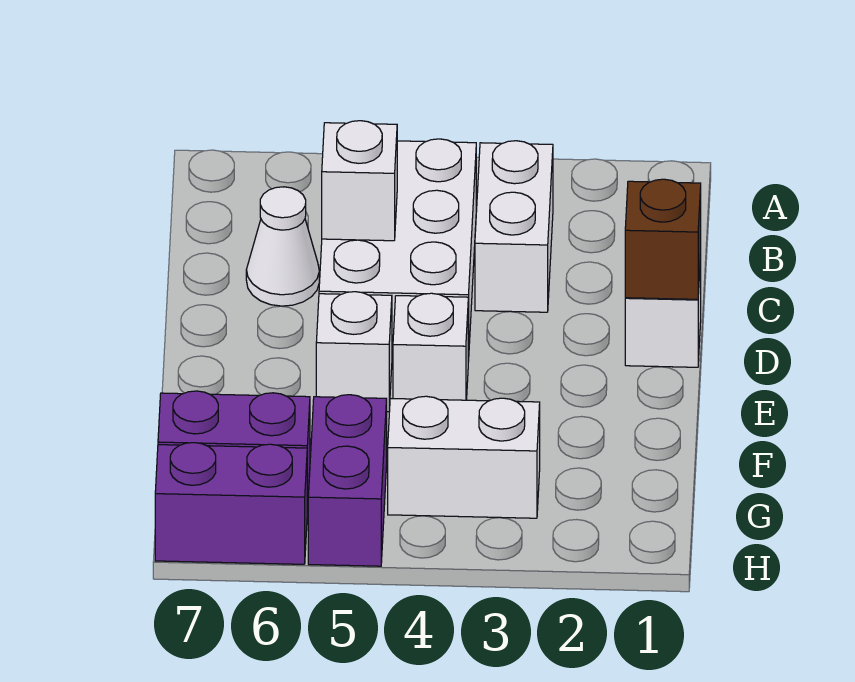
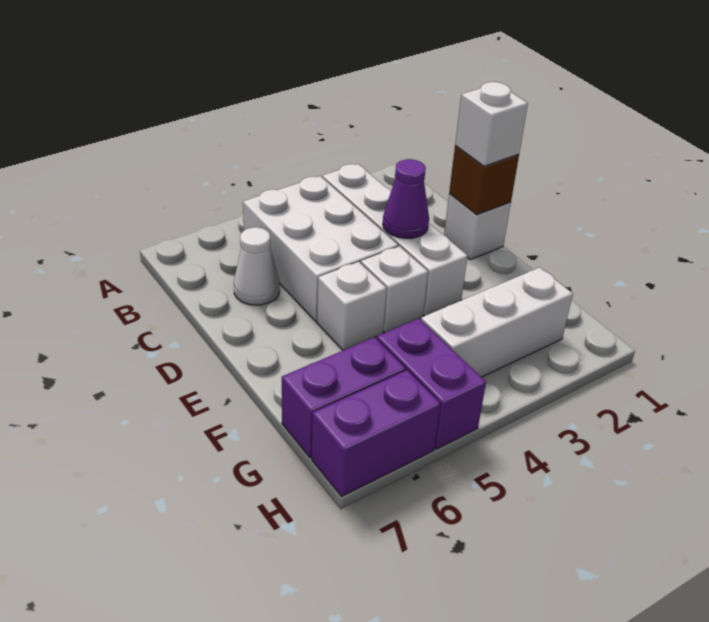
white brick B3:C3 level 1 -> white brick B3:E3 level 1
white brick C5 level 2 -> white brick D1 level 3
none -> purple cone D3 level 2
white brick G3:G4 level 1 -> white brick G2:G4 level 1

